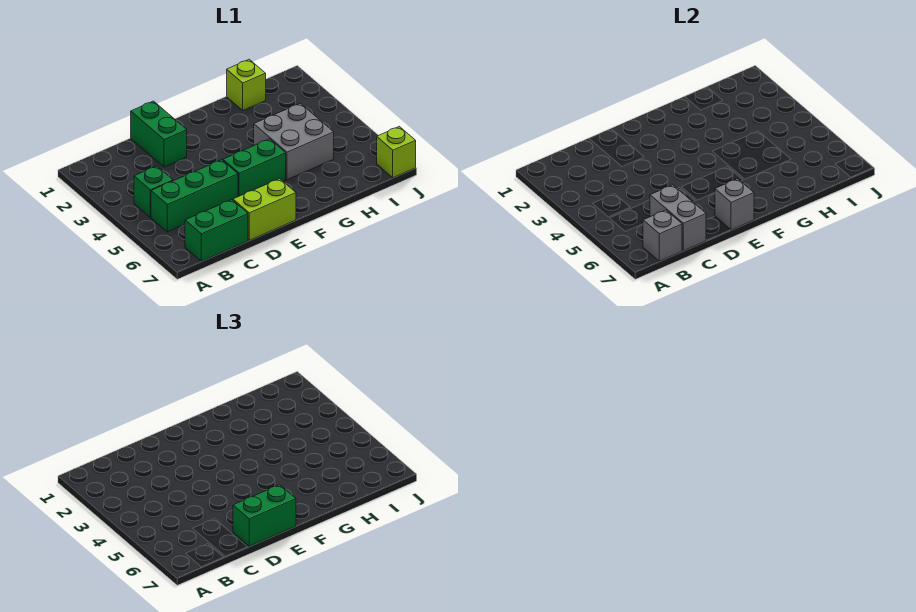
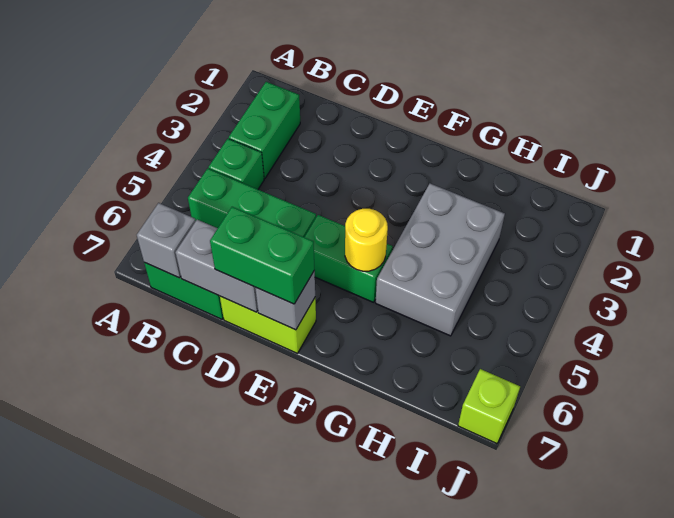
grey brick C6:C7 level 2 -> grey brick C7:D7 level 2
green brick D1:D2 level 1 -> green brick B2:B3 level 1
none -> yellow round brick F5 level 2
grey brick G4:H5 level 1 -> grey brick G3:H5 level 1
lime brick H1 level 1 -> none

